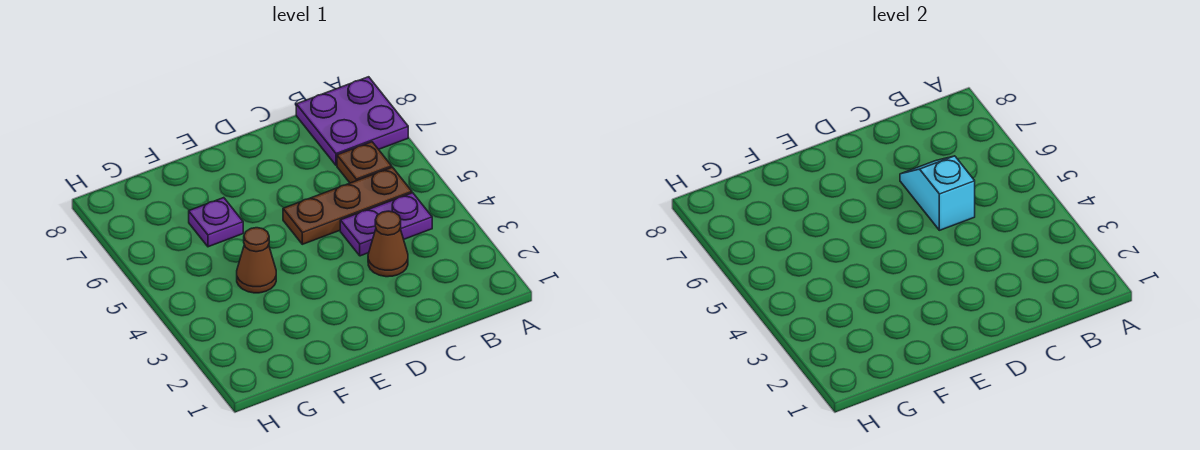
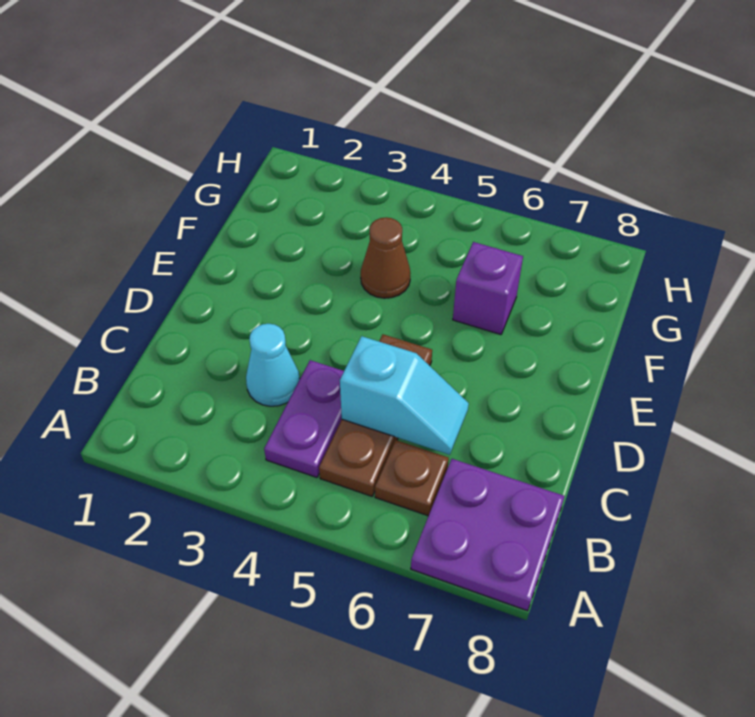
brown cone C3 level 1 -> cyan cone C3 level 1
purple plate F6 level 1 -> purple brick F6 level 1

